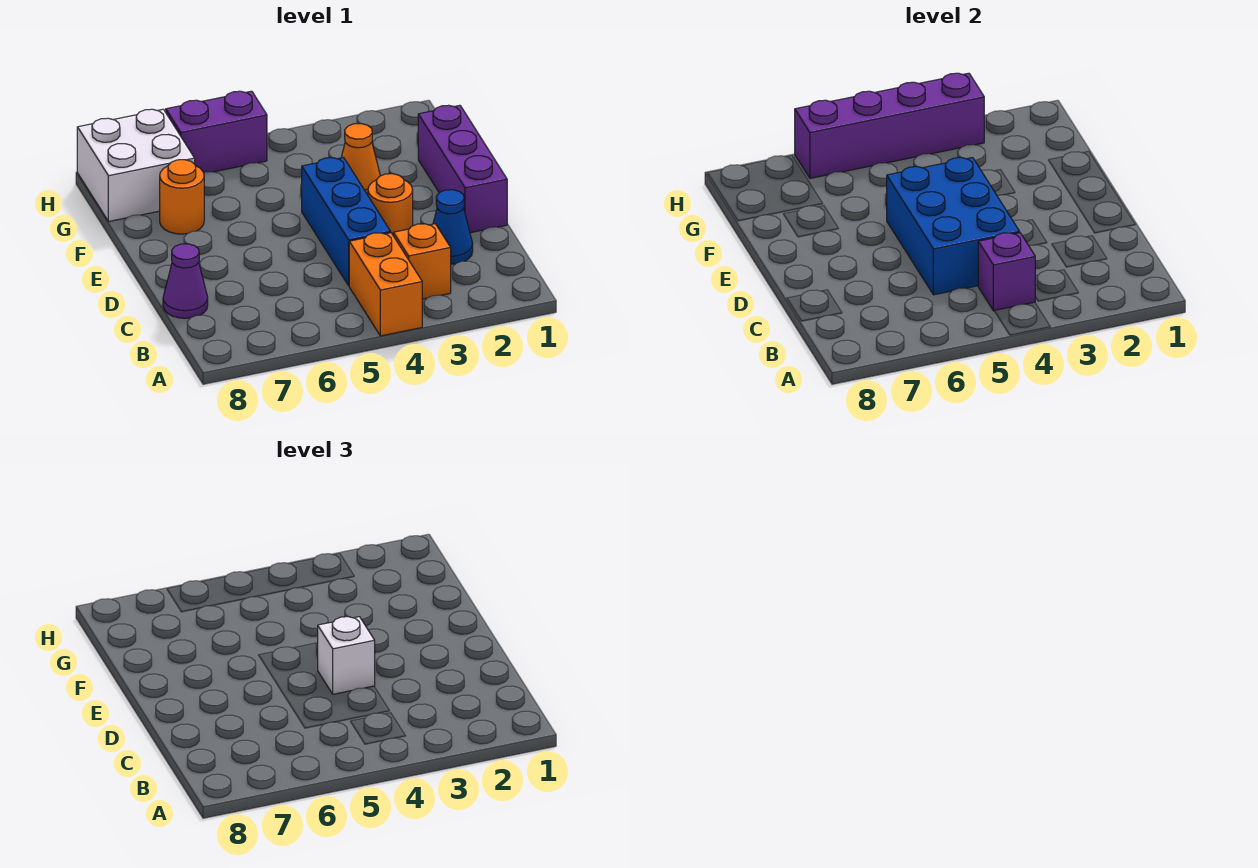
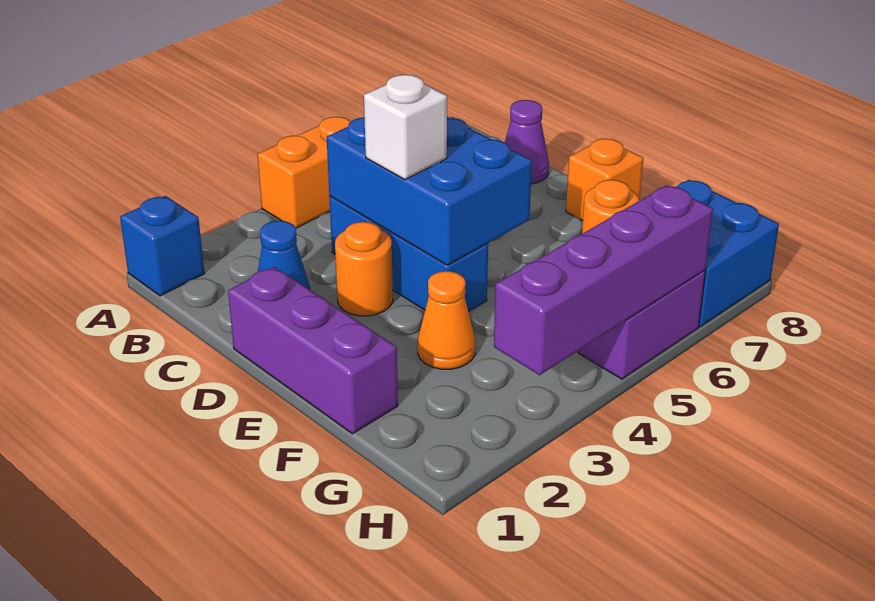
none -> blue brick A1 level 1
orange brick A4:B4 level 1 -> orange brick A4:A5 level 1
orange brick B3 level 1 -> orange brick E8 level 1
purple brick B4 level 2 -> none
white brick G7:H8 level 1 -> blue brick G7:H8 level 1

